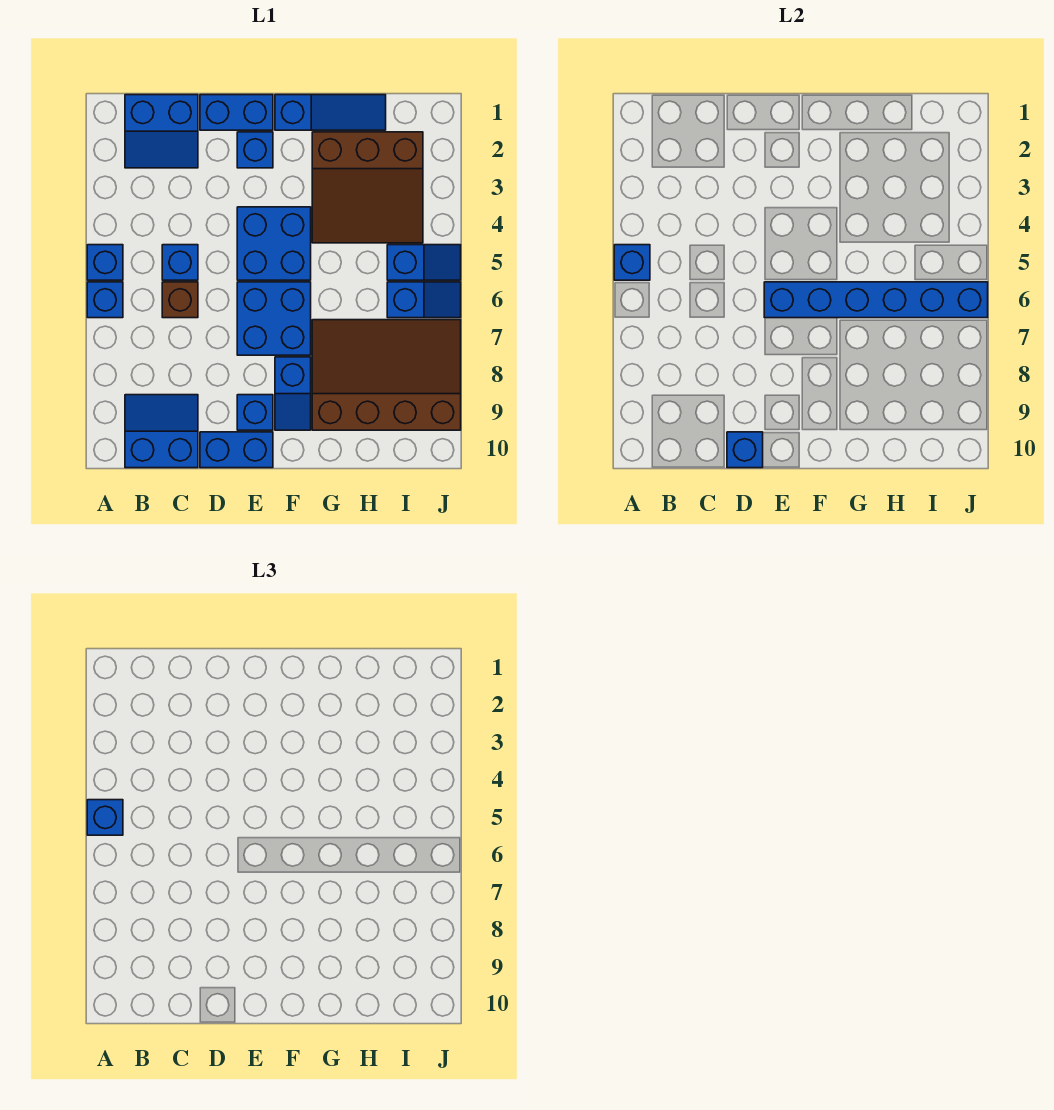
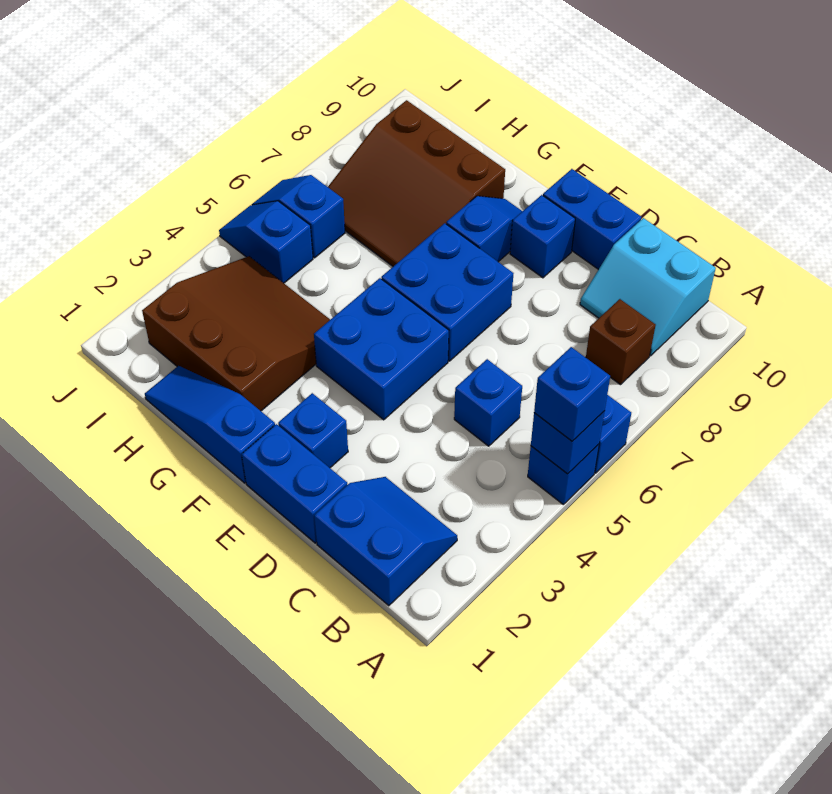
blue slope B9:C10 level 1 top 10 -> cyan slope B9:C10 level 1 top 10
brown brick C6 level 1 -> brown brick B8 level 1
blue brick D10 level 2 -> none
blue brick E6:J6 level 2 -> none
brown slope G7:J9 level 1 top 9 -> brown slope G7:I9 level 1 top 9

